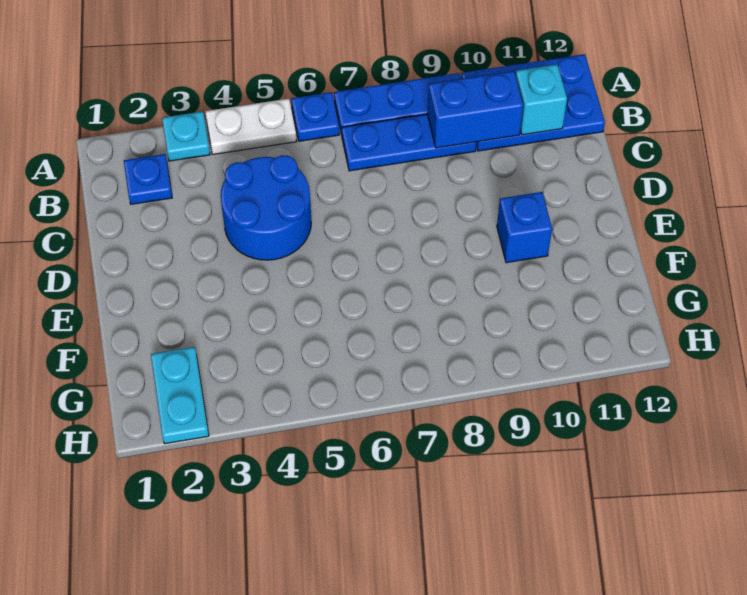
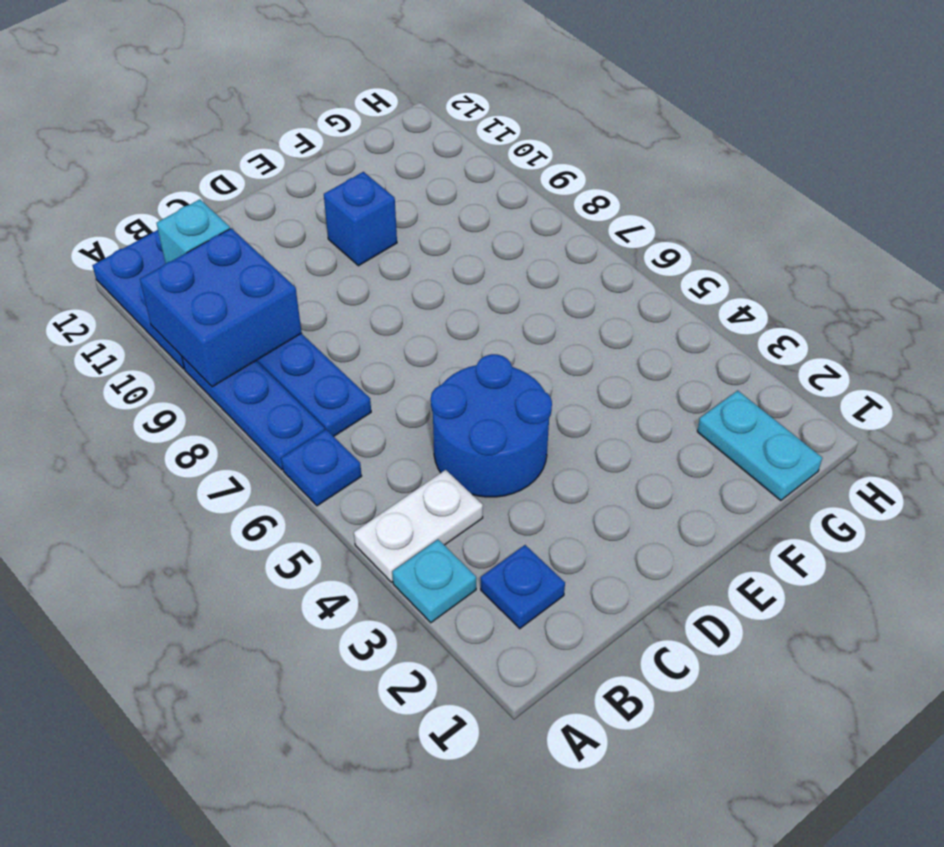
white plate A4:A5 level 1 -> white plate A4:B4 level 1
blue brick B9:B10 level 2 -> blue brick A9:B10 level 2
cyan plate G2:H2 level 1 -> cyan plate G1:G2 level 1

